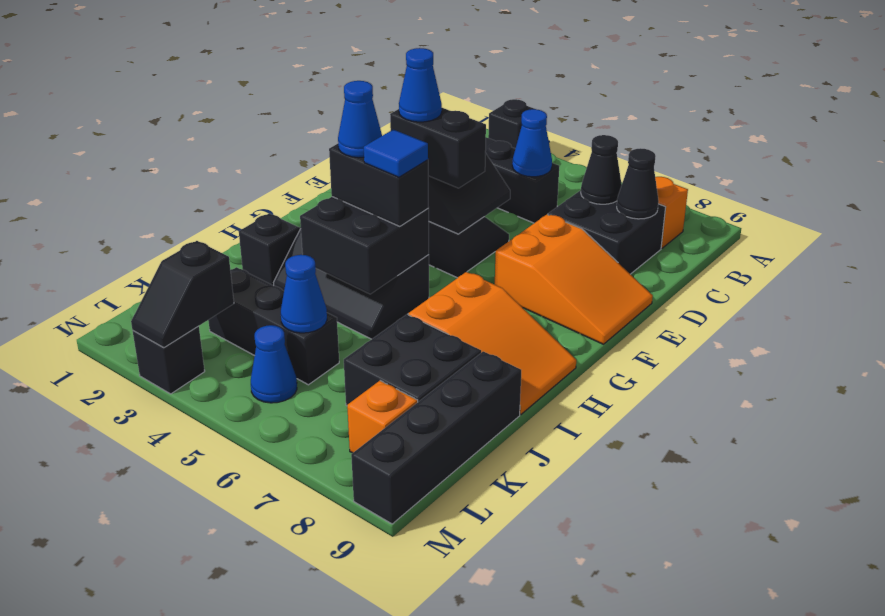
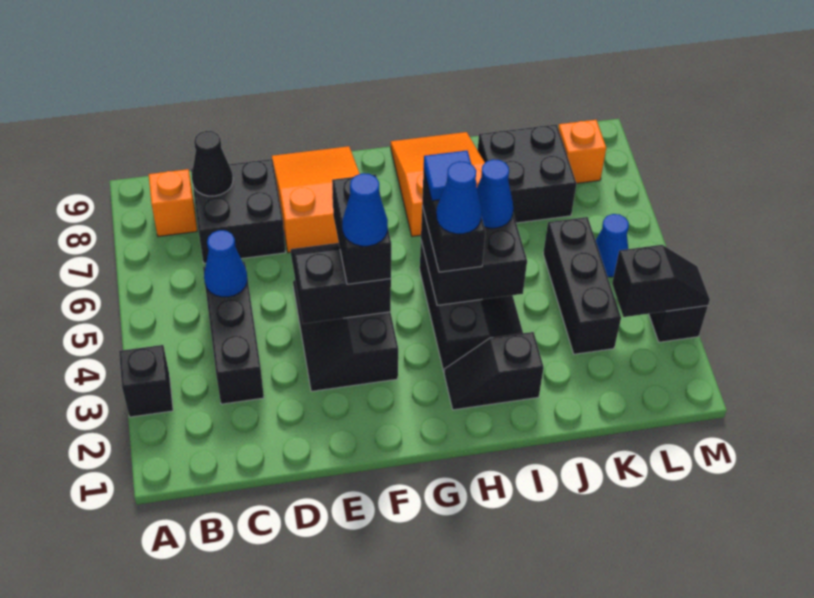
black cone C7 level 2 -> none
black brick J9:M9 level 1 -> none
blue cone K5 level 2 -> blue cone I5 level 3

